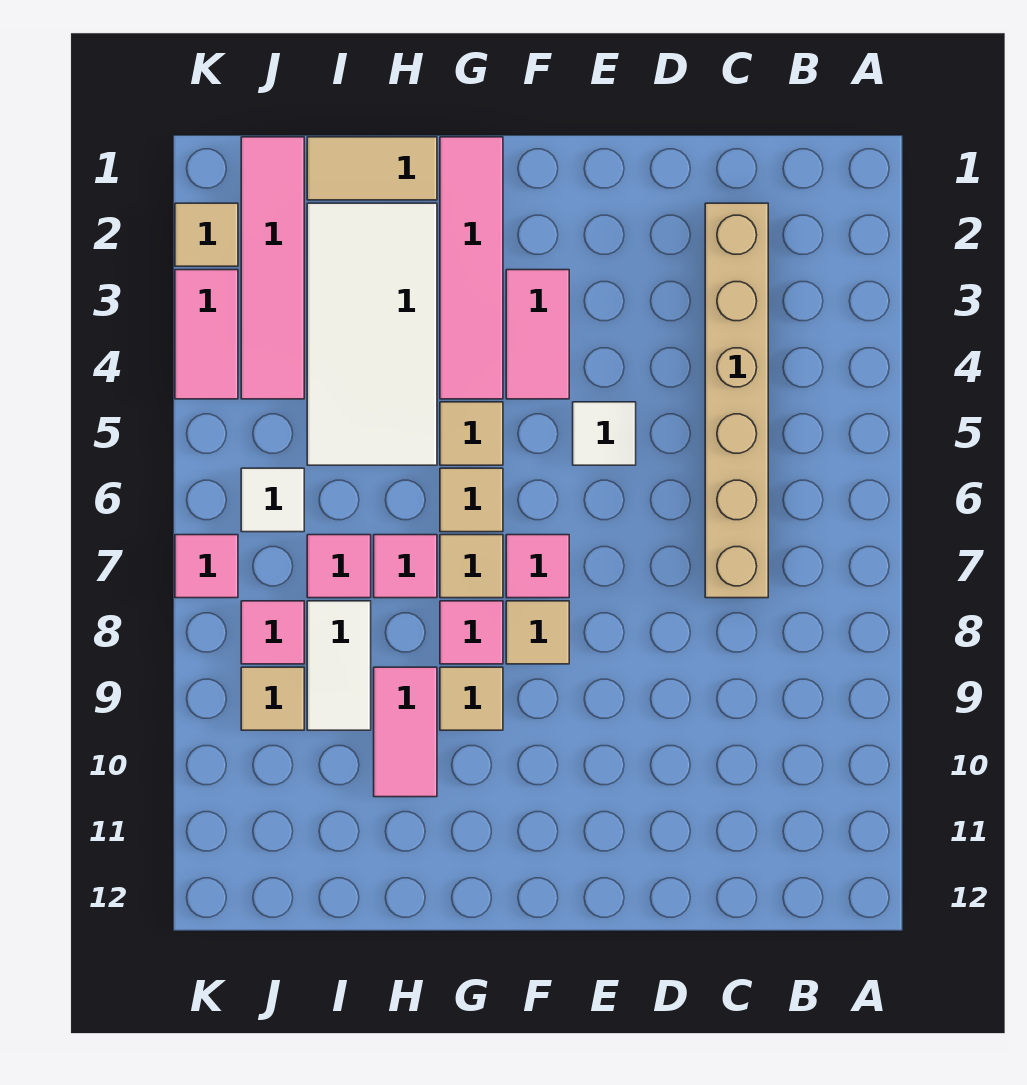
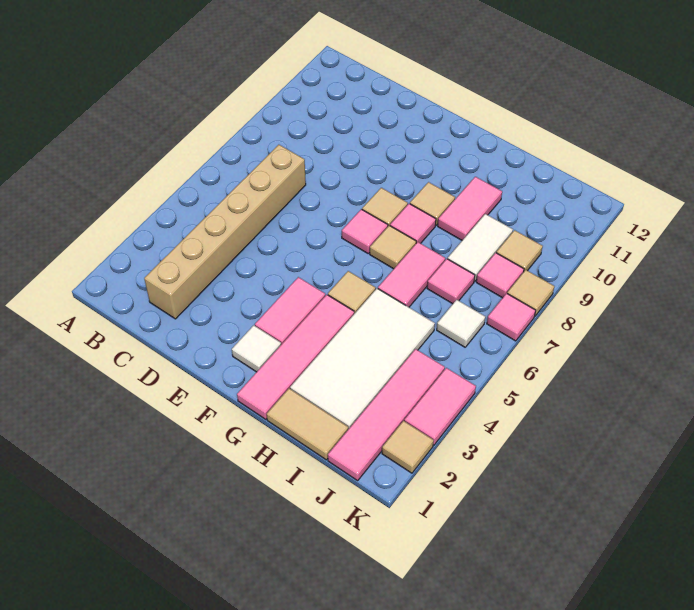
white tile E5 level 1 -> white tile F2 level 1
tan tile G6 level 1 -> tan tile K8 level 1
pink tile H7 level 1 -> pink tile H6:H7 level 1

